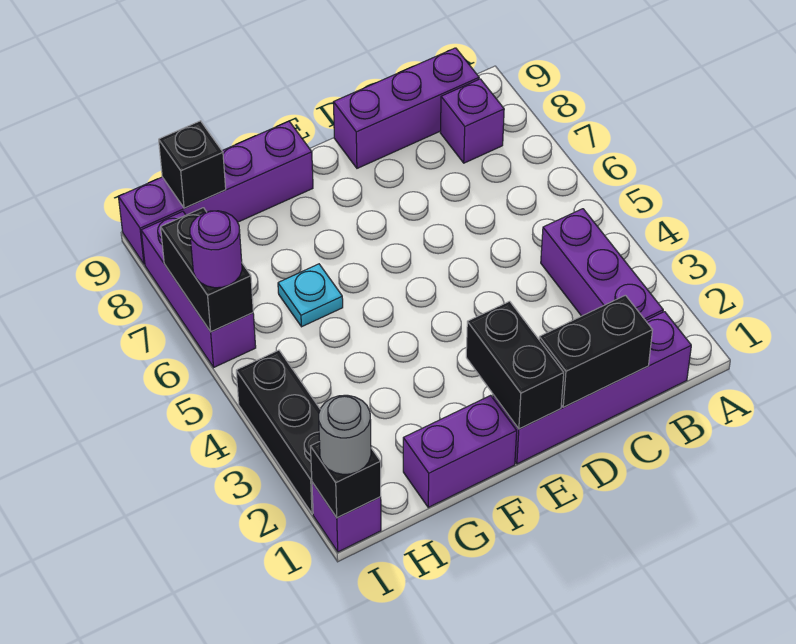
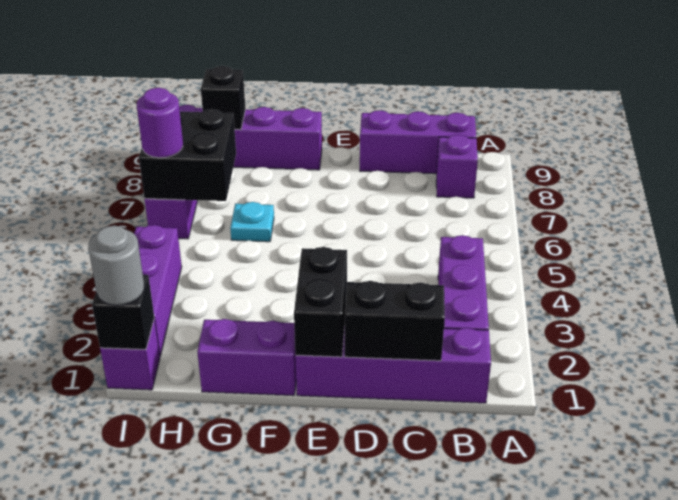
black brick I2:I4 level 1 -> purple brick I2:I4 level 1
black brick I6:I7 level 2 -> black brick H6:I7 level 2

